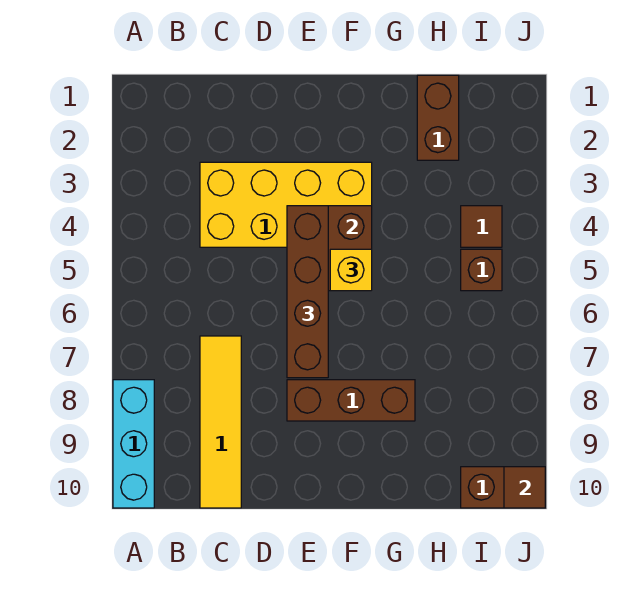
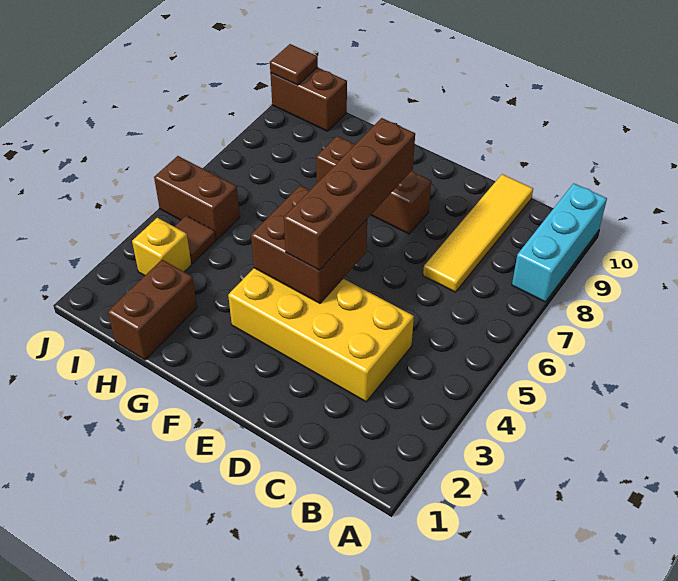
yellow brick F5 level 3 -> yellow brick I3 level 1
brown brick I5 level 1 -> brown brick I5:J5 level 1

